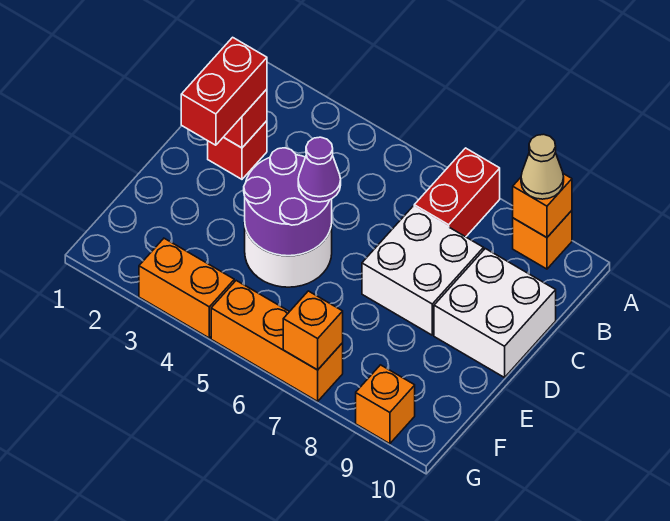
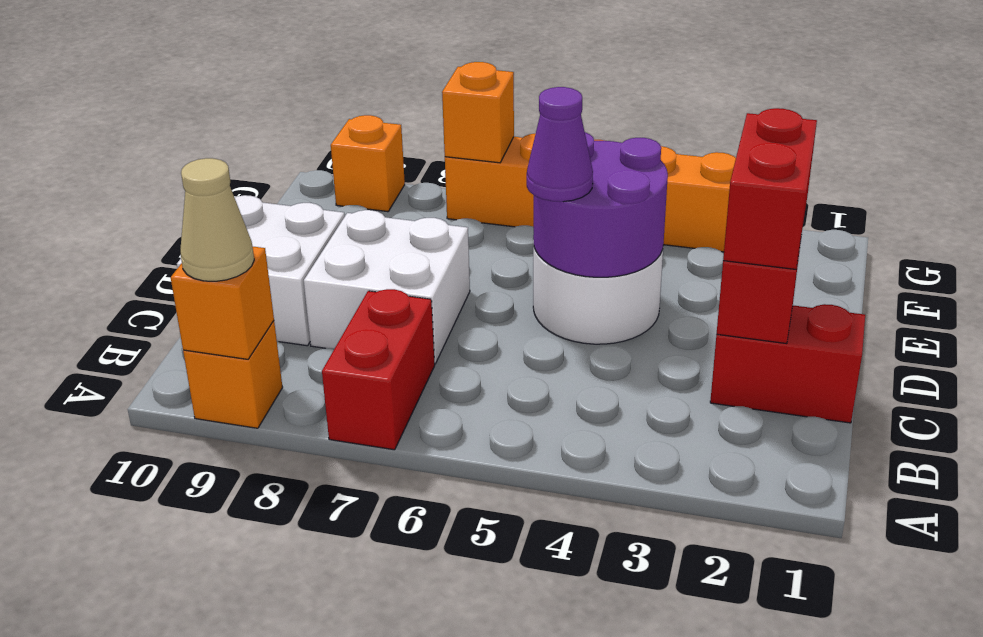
red brick C2 level 1 -> red brick C1:C2 level 1

